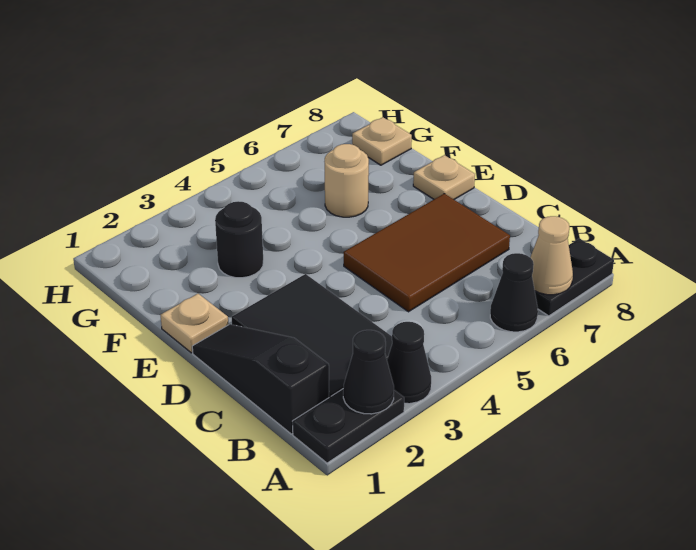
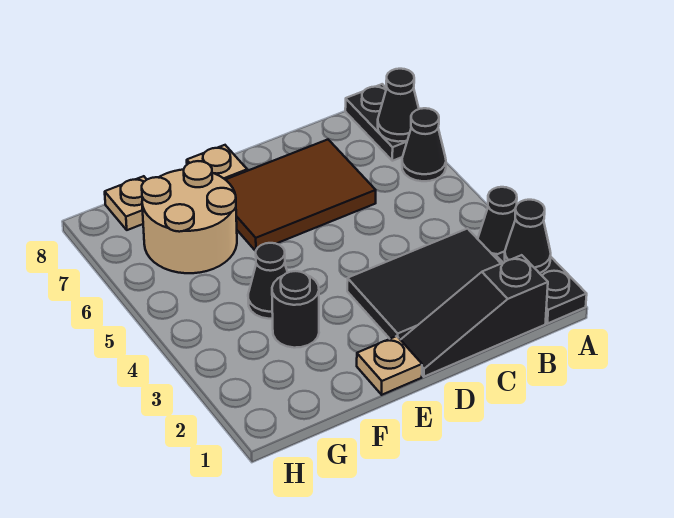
tan cone A7 level 2 -> black cone A7 level 2
brown tile C5:D7 level 1 -> brown tile C6:E7 level 1
none -> black cone F4 level 1
tan round brick F6 level 1 -> tan round brick F6:G7 level 1

